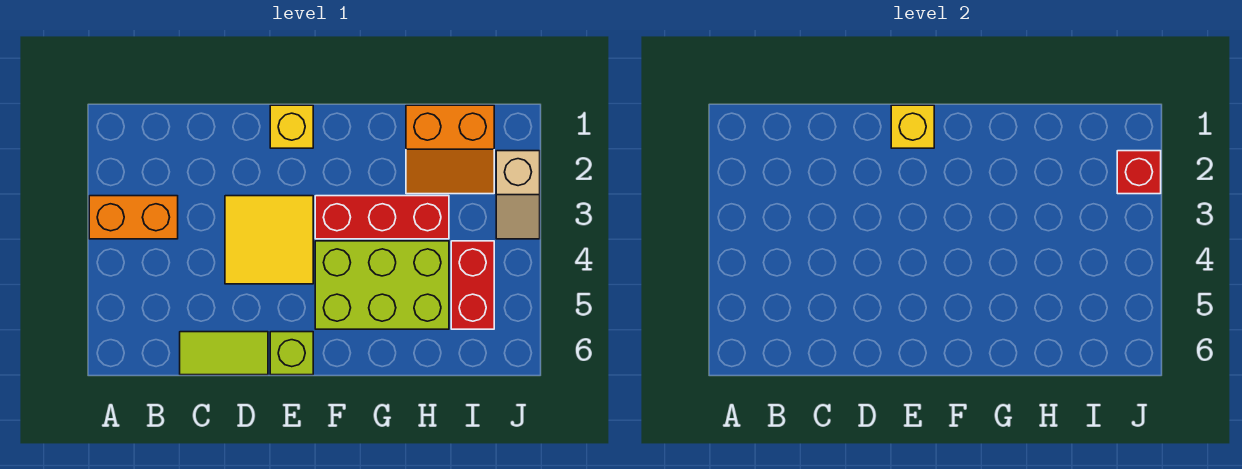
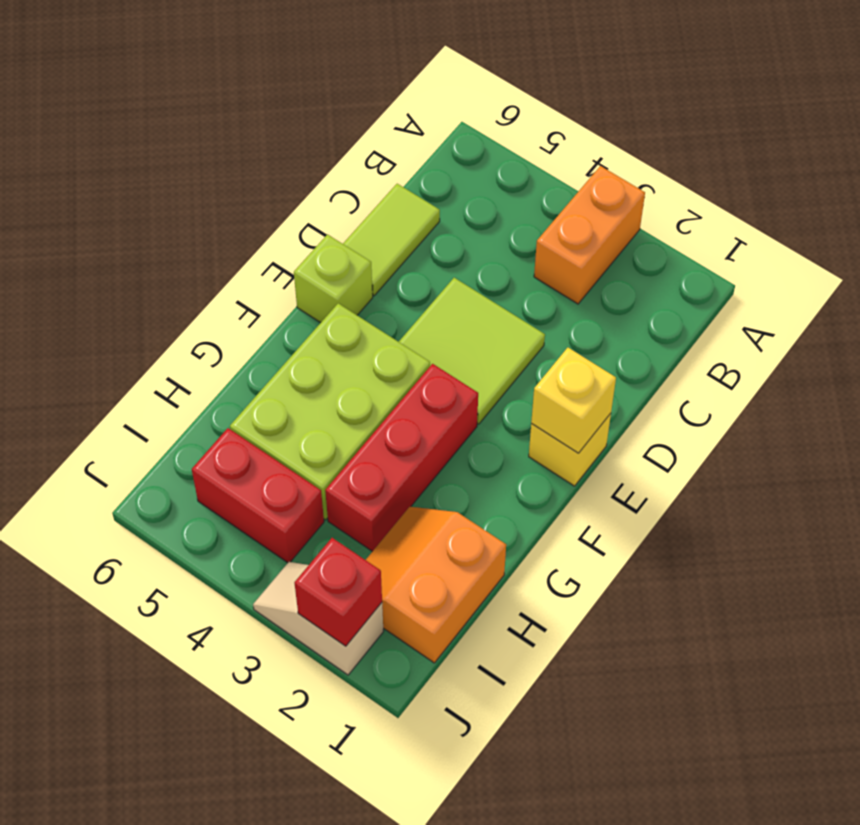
yellow tile D3:E4 level 1 -> lime tile D3:E4 level 1

